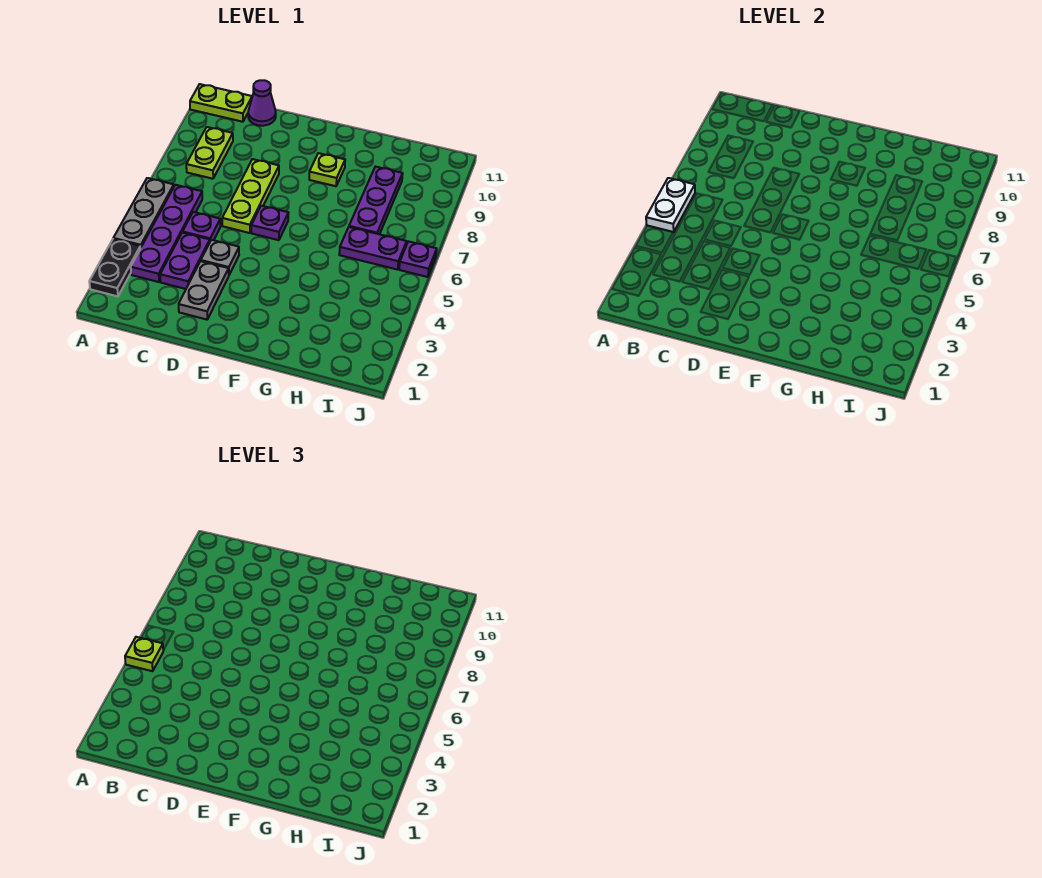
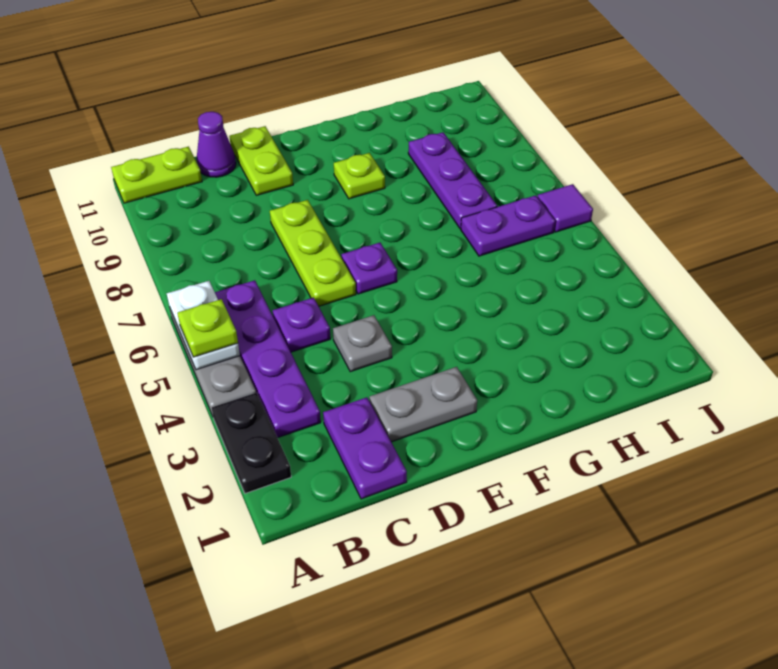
lime plate B8:B9 level 1 -> lime plate D10:D11 level 1
purple plate C3:C4 level 1 -> purple plate C1:C2 level 1
grey plate D2:D3 level 1 -> grey plate D2:E2 level 1
purple plate J6 level 1 -> purple tile J6 level 1

